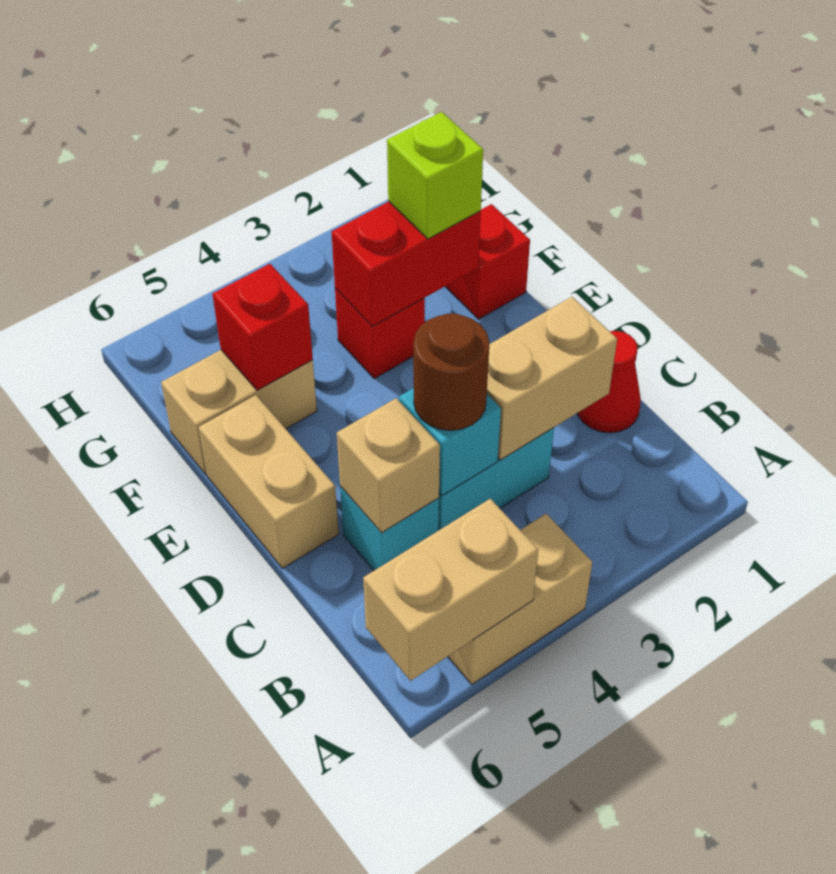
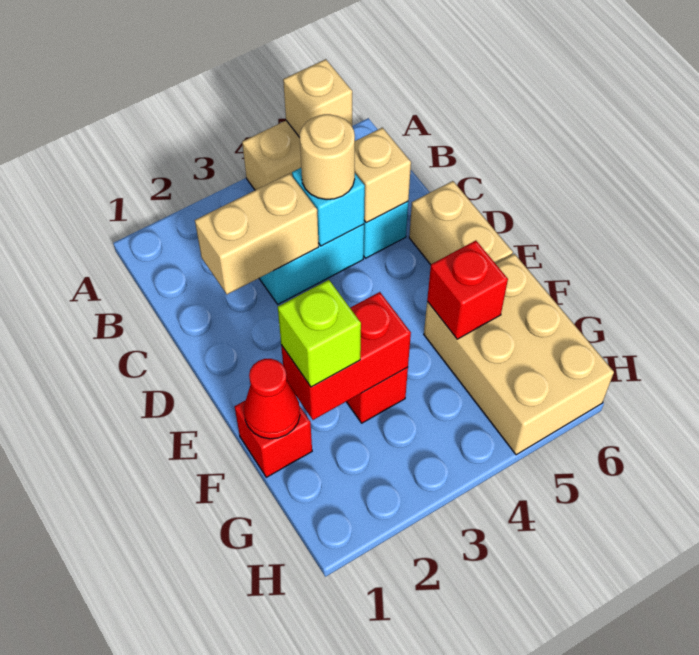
tan brick A5:A6 level 2 -> tan brick A5 level 2
red cone C1 level 1 -> red cone F1 level 2
brown round brick C4 level 3 -> tan round brick C4 level 3
tan brick F5:F6 level 1 -> tan brick F5:H6 level 1

